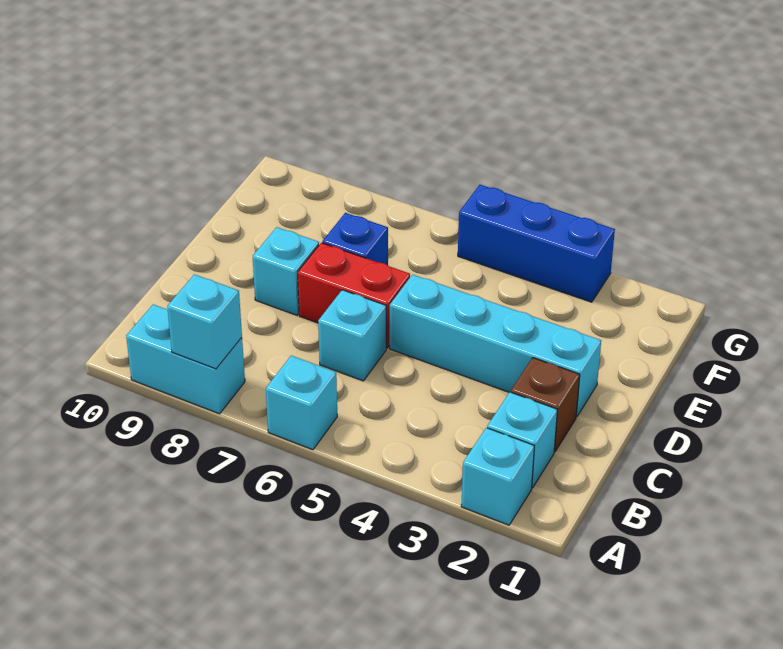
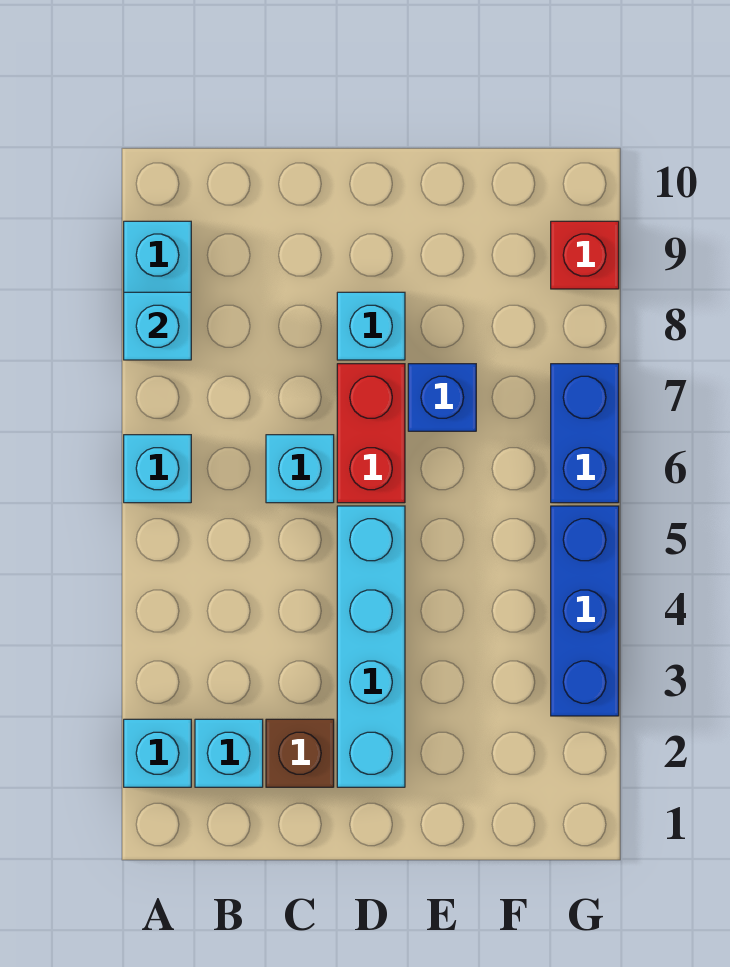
none -> blue brick G6:G7 level 1
none -> red brick G9 level 1

